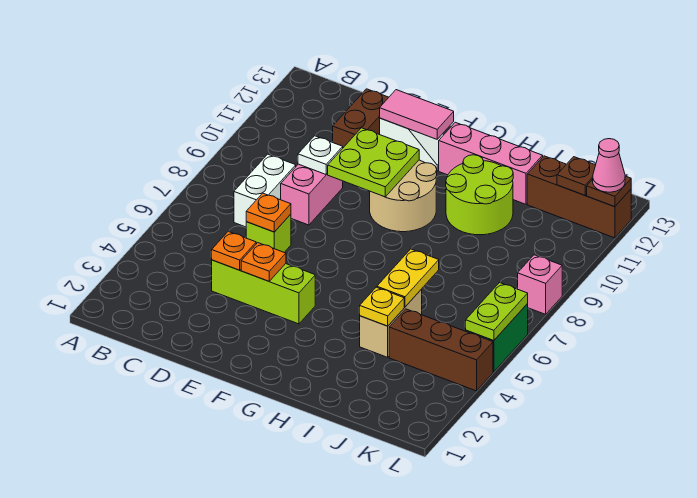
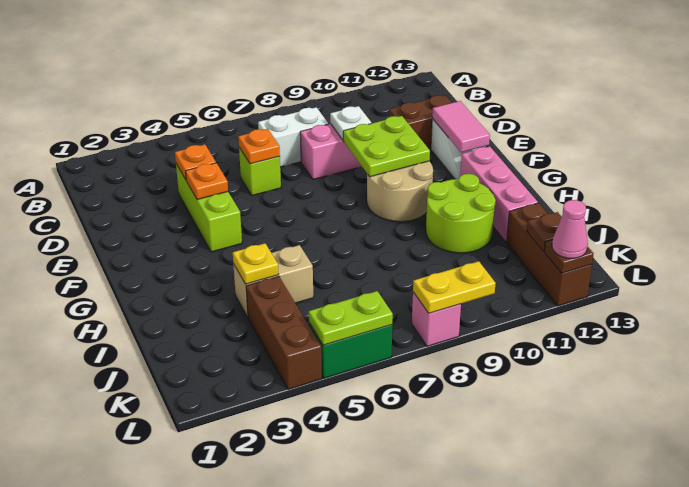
yellow plate I5:I6 level 2 -> yellow plate L8:L9 level 2

